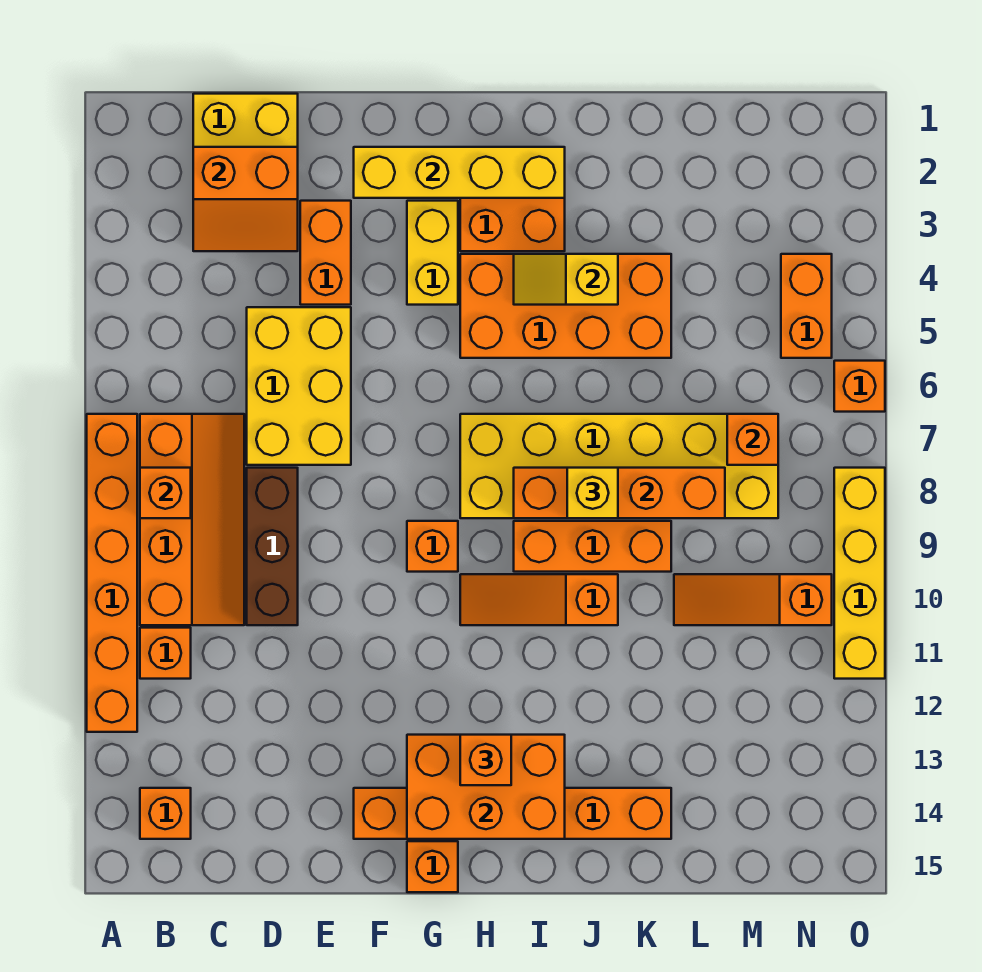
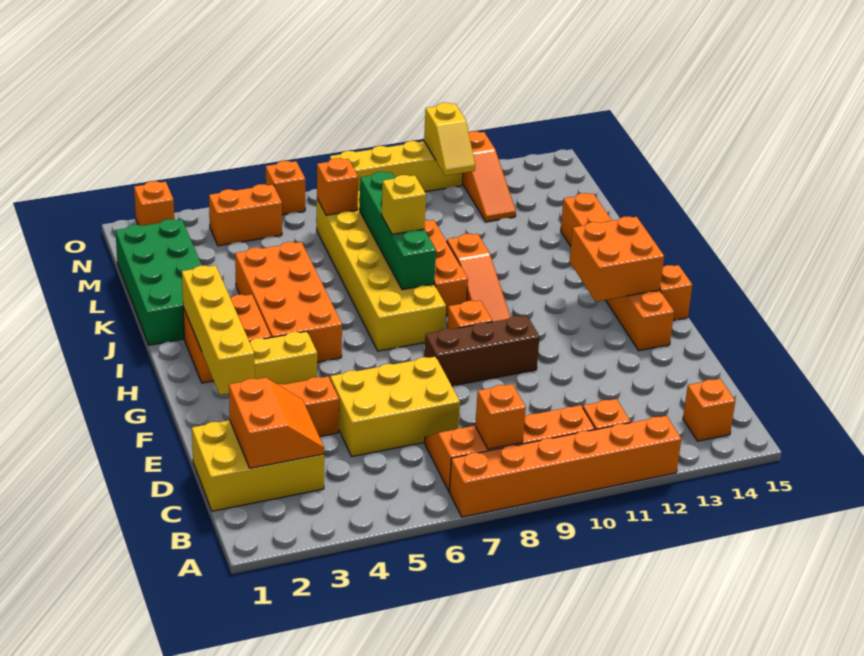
brown brick D8:D10 level 1 -> brown brick F8:F10 level 1
orange brick G13:I14 level 2 -> orange brick G13:H14 level 2
orange brick H13 level 3 -> orange brick O2 level 1
yellow slope I4:J4 level 2 top J -> yellow slope N11:O11 level 2 top O
orange brick I8:L8 level 2 -> green brick I8:L8 level 2
none -> green brick J1:M2 level 1
orange slope L10:N10 level 1 top N -> orange slope M12:O12 level 1 top O

